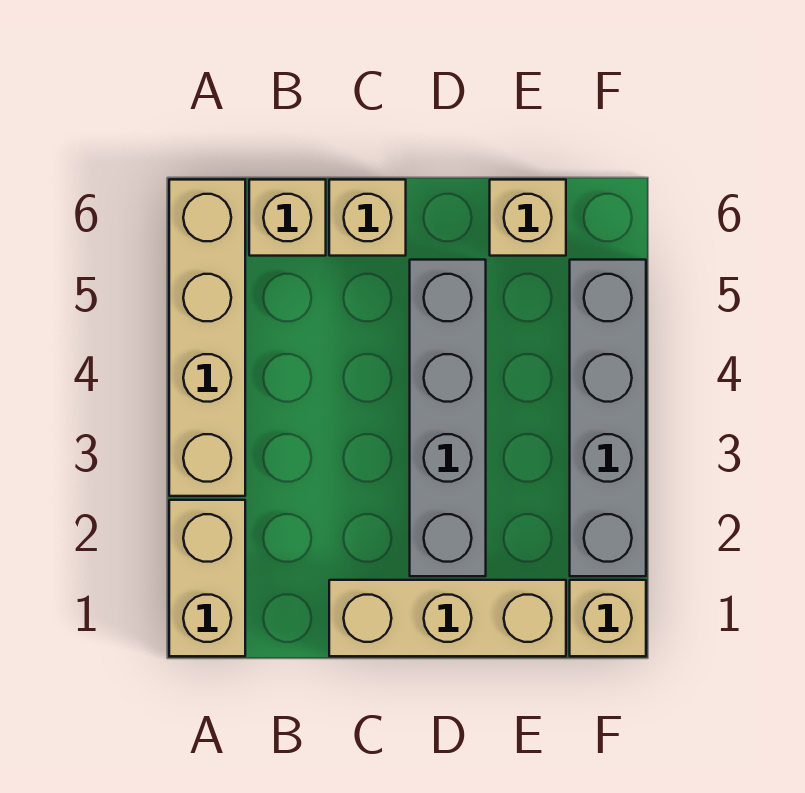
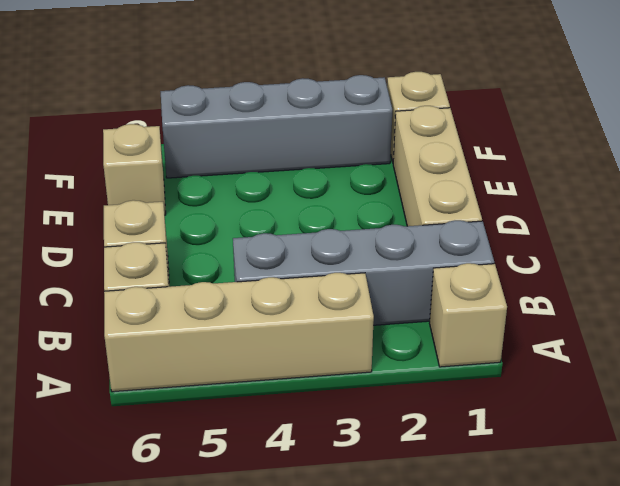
tan brick A1:A2 level 1 -> tan brick A1 level 1
grey brick D2:D5 level 1 -> grey brick B1:B4 level 1

